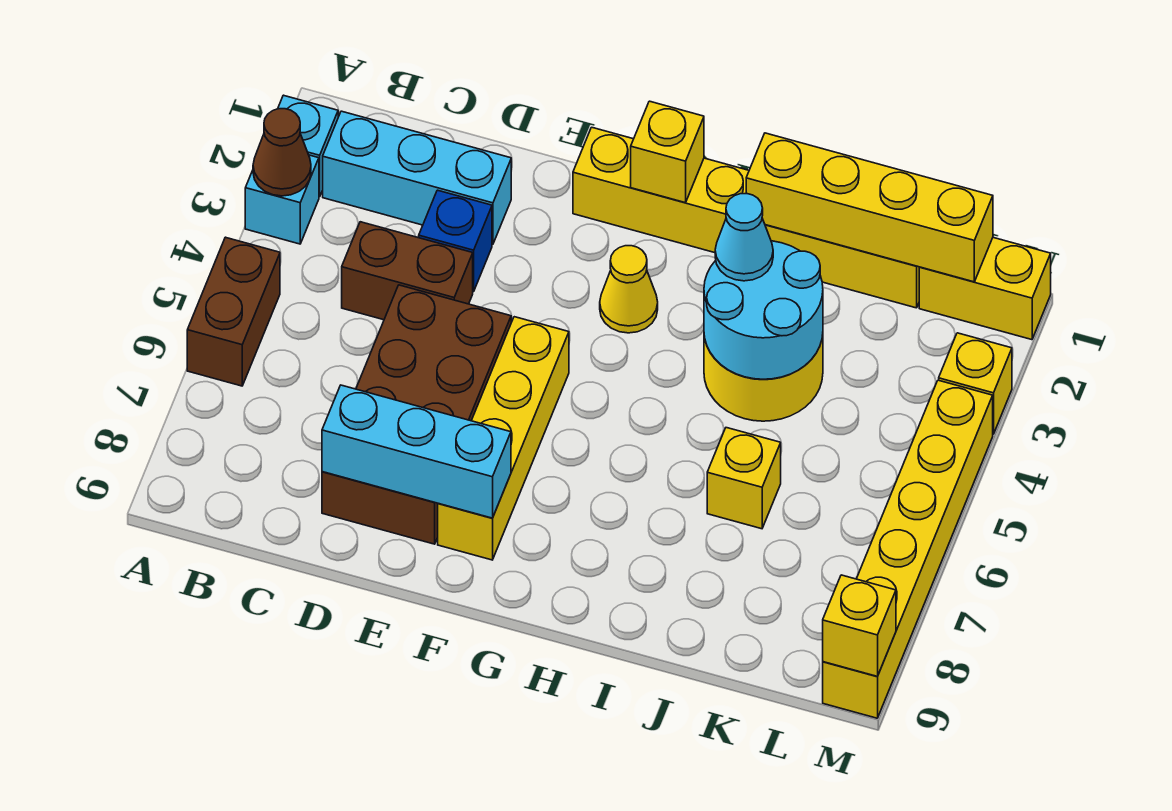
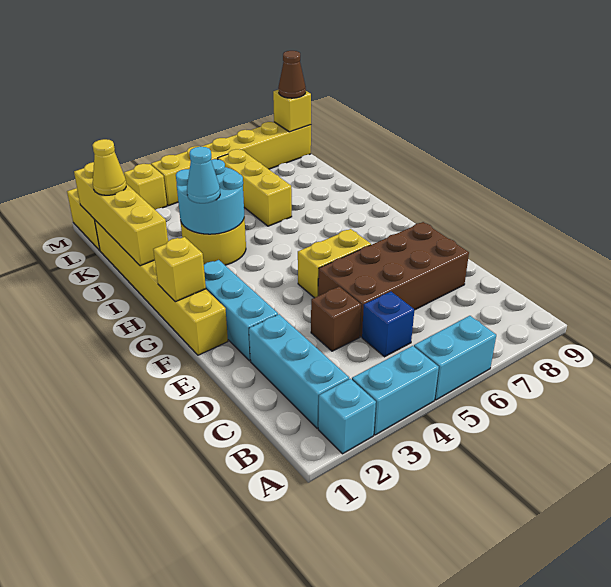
cyan brick A3 level 1 -> cyan brick A3:A4 level 1
brown cone A3 level 2 -> brown cone M9 level 3
brown brick A5:A6 level 1 -> cyan brick A5:A6 level 1
brown brick C4:D4 level 1 -> brown brick D4 level 1
blue brick D3 level 1 -> blue brick C5 level 1
cyan brick D8:F8 level 2 -> cyan brick E2:G2 level 1
yellow brick F5:F8 level 1 -> yellow brick F5:F6 level 1
yellow cone G3 level 1 -> yellow cone K1 level 3
yellow brick J6 level 1 -> yellow brick J6:L6 level 1

